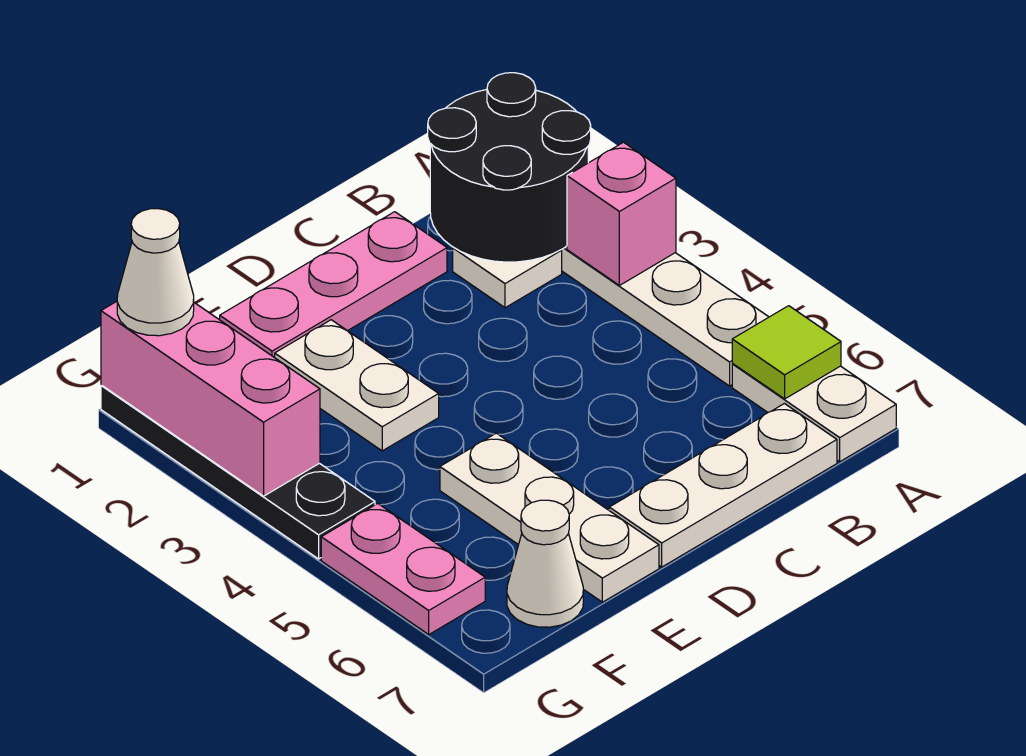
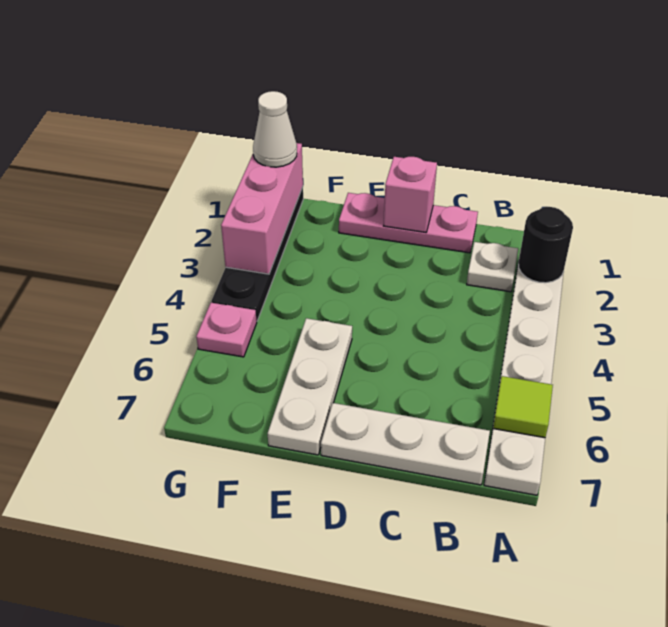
black round brick A1:B2 level 2 -> black round brick A2 level 2
pink brick A3 level 2 -> pink brick D1 level 2
white plate E2:E3 level 1 -> none
white cone F7 level 1 -> none
pink plate G5:G6 level 1 -> pink plate G5 level 1

